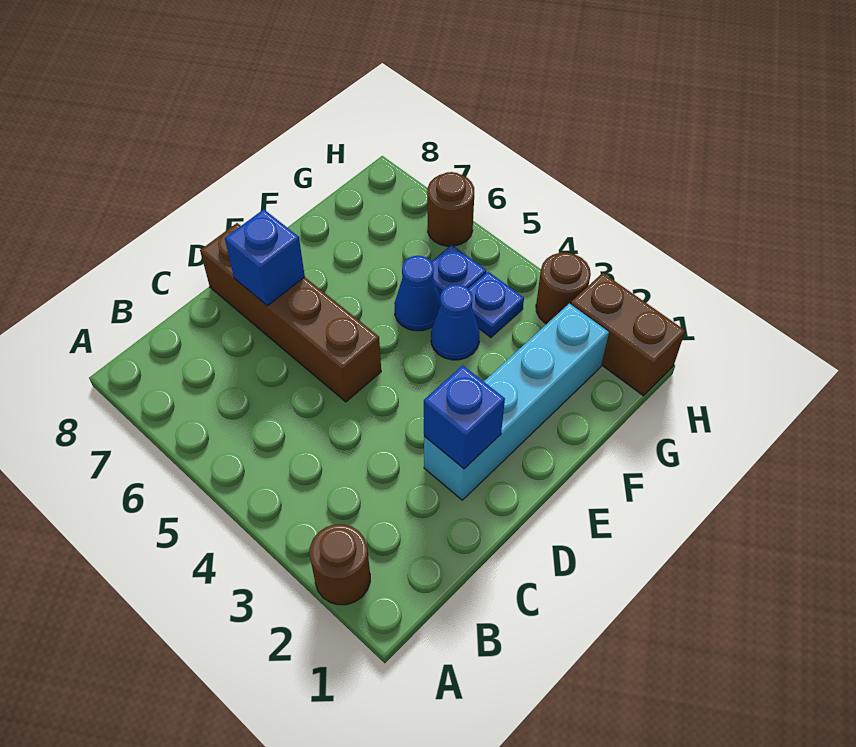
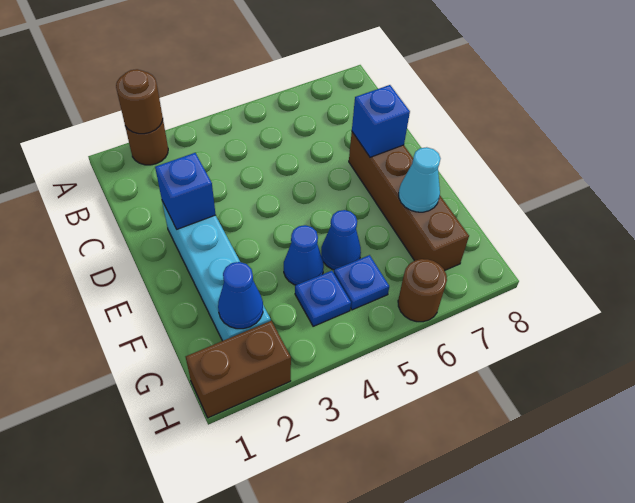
brown brick D5:D8 level 1 -> brown brick D7:G7 level 1
none -> cyan cone F7 level 2
none -> blue cone G2 level 2
brown round brick H3 level 1 -> brown round brick A2 level 2

